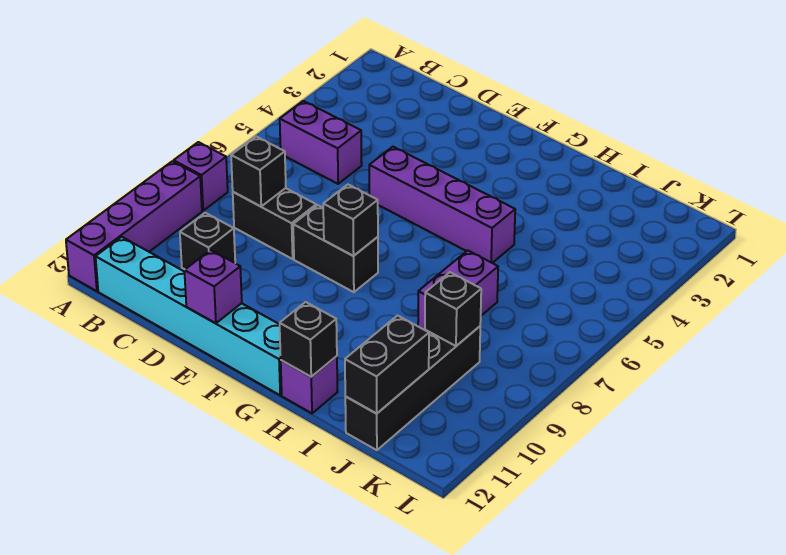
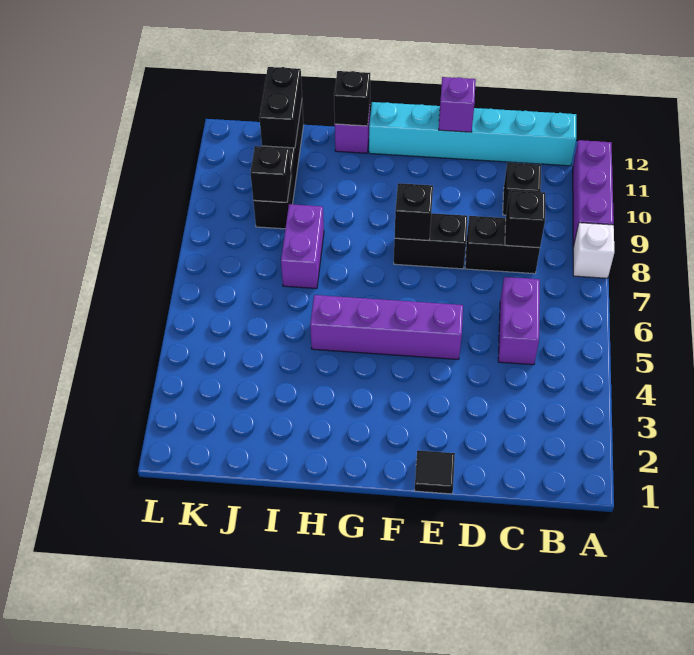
purple brick A8 level 1 -> white brick A8 level 1
purple brick A9:A12 level 1 -> purple brick A9:A11 level 1
purple brick B5:C5 level 1 -> purple brick C5:C6 level 1
none -> black tile E1 level 1

